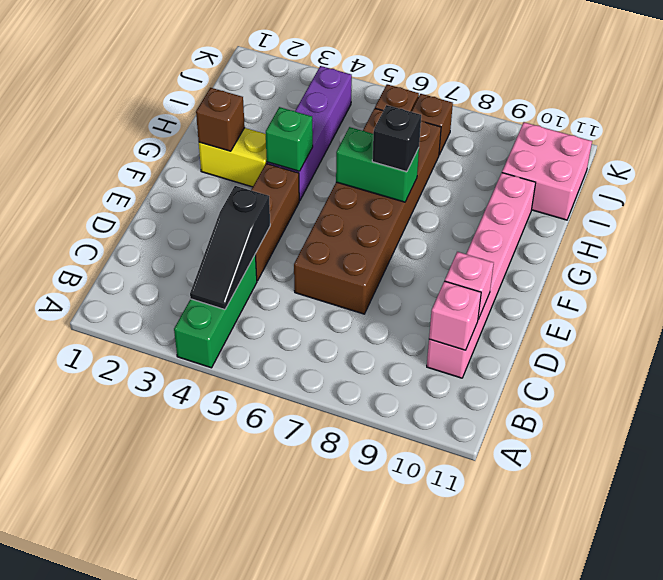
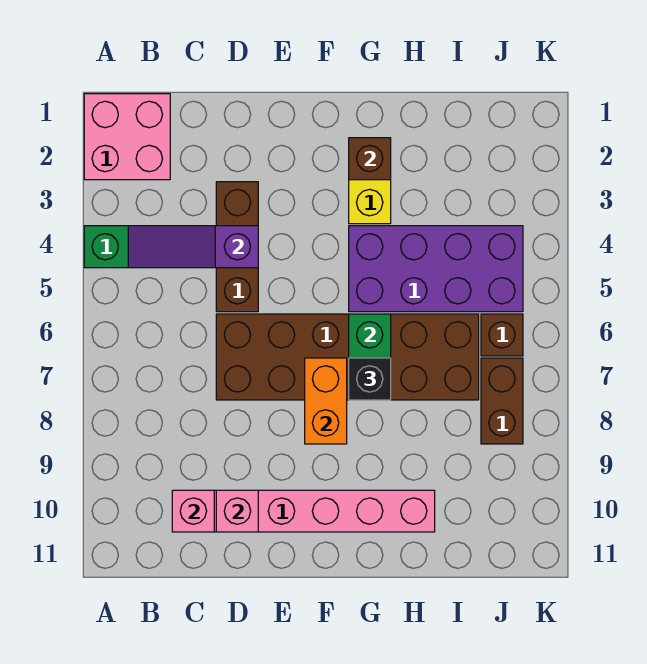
black slope B4:D4 level 2 top D -> purple slope B4:D4 level 2 top D
brown brick D4:F4 level 1 -> brown brick D3:D5 level 1
none -> orange brick F7:F8 level 2
purple brick G4:J4 level 1 -> purple brick G4:J5 level 1
green brick G4 level 2 -> none
pink brick I10:J11 level 1 -> pink brick A1:B2 level 1
brown brick J7 level 1 -> brown brick J7:J8 level 1

